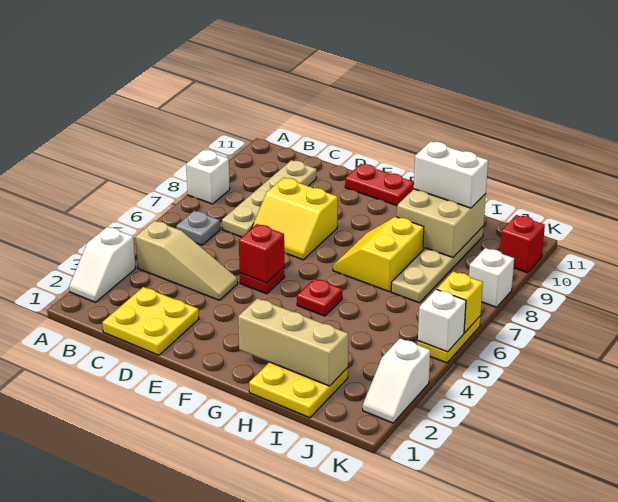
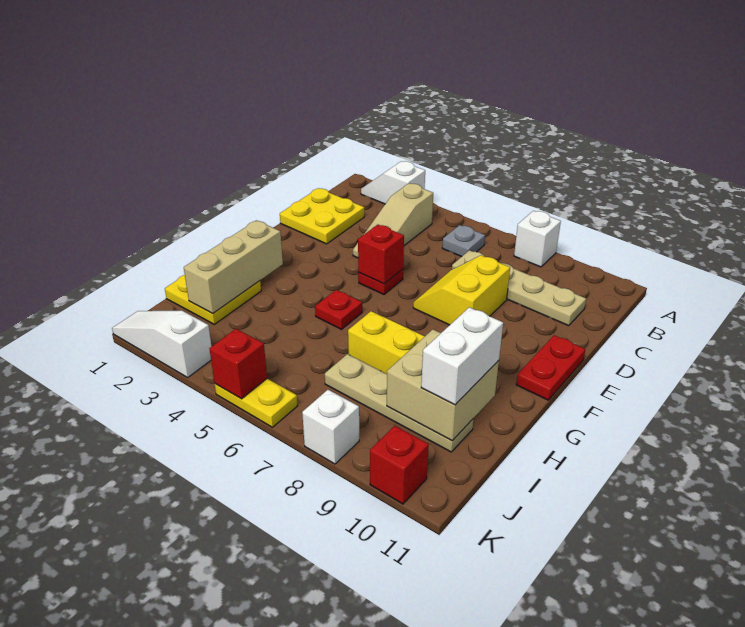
white slope K2:K3 level 1 top 3 -> white slope K1:K3 level 1 top 3
white brick K5 level 2 -> red brick K5 level 2
yellow brick K6 level 2 -> none

